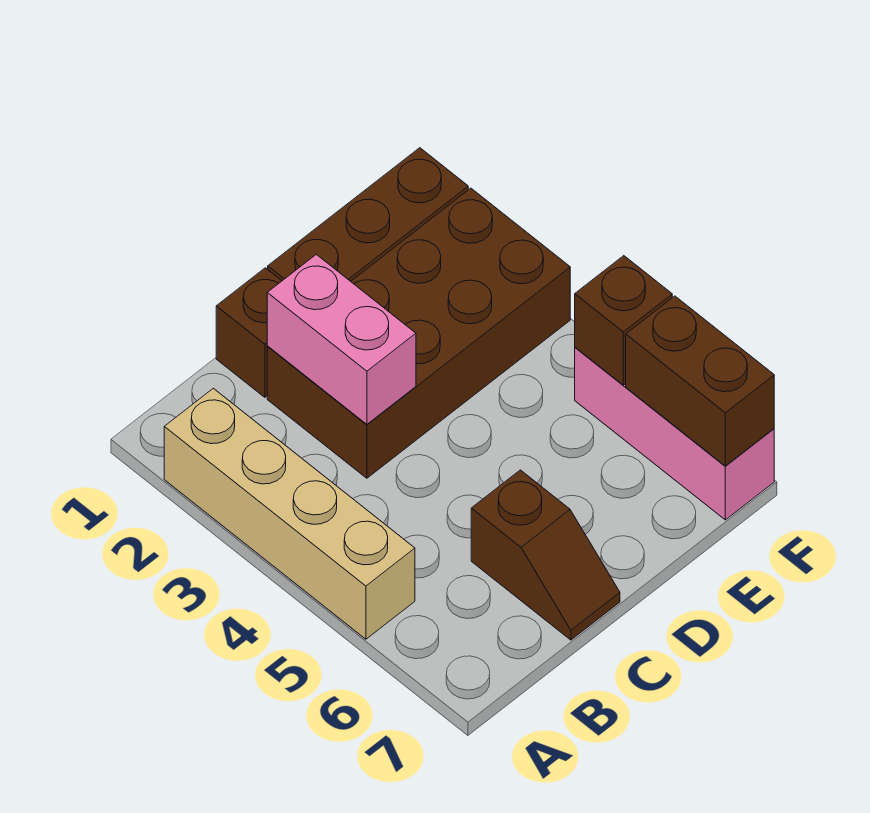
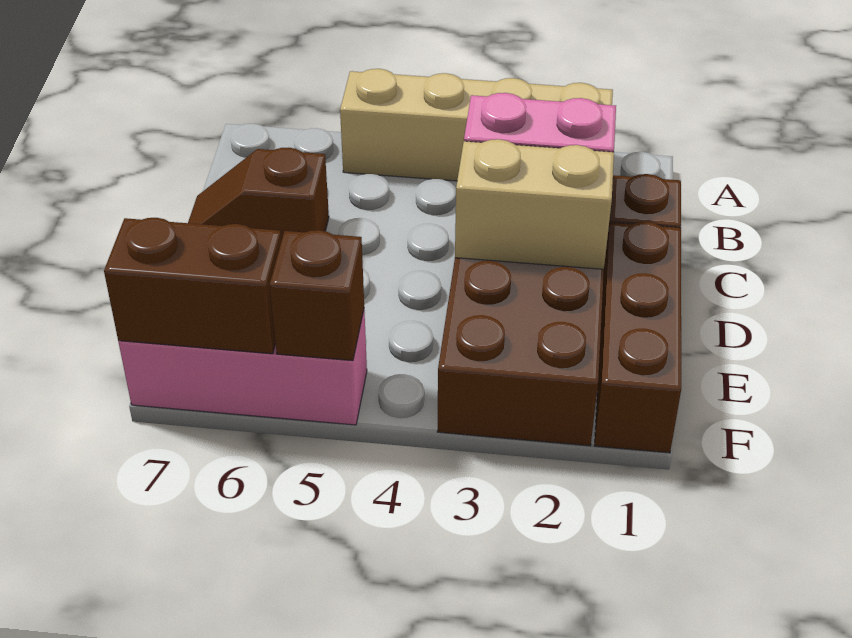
none -> tan brick D2:D3 level 2

